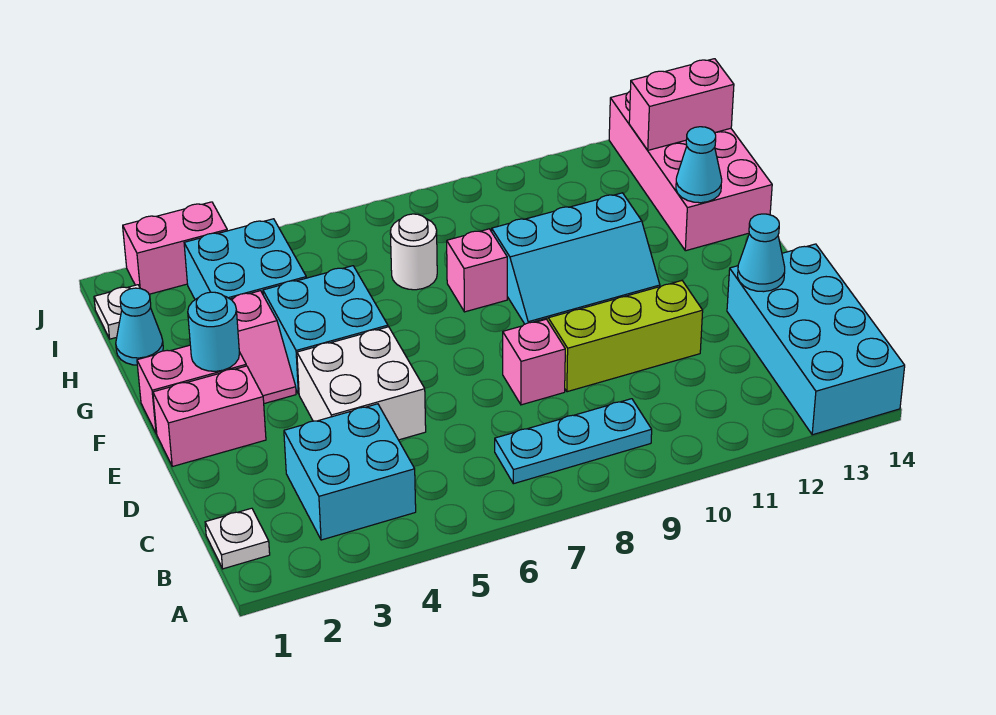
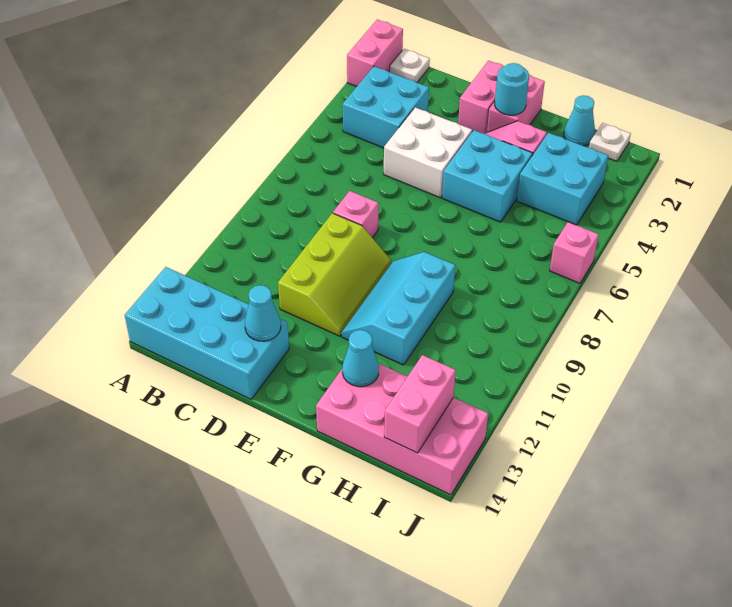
cyan plate B7:B9 level 1 -> none
pink brick G8 level 1 -> pink brick J6 level 1
white round brick H7 level 1 -> none
pink brick J2:J3 level 1 -> pink brick A1:A2 level 1

